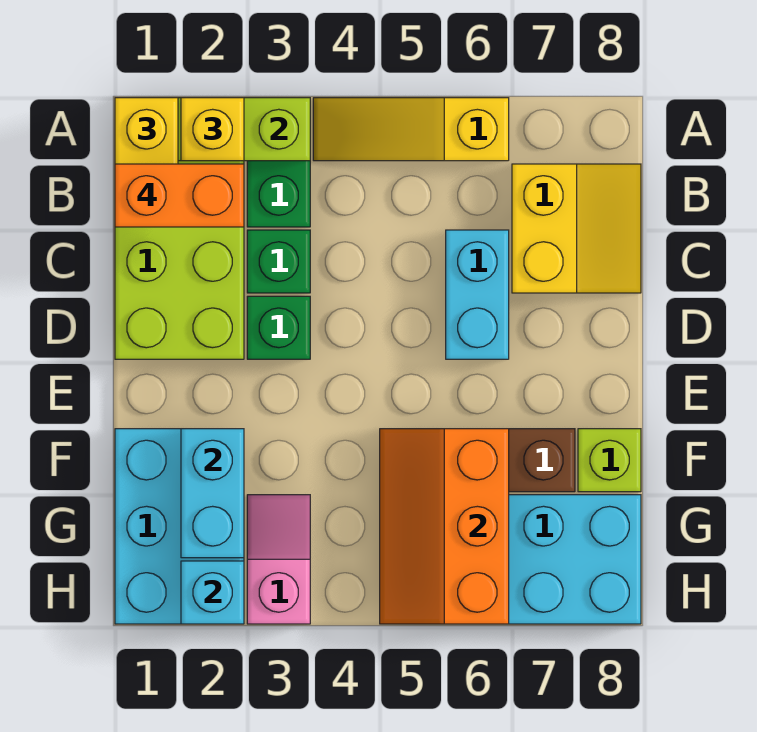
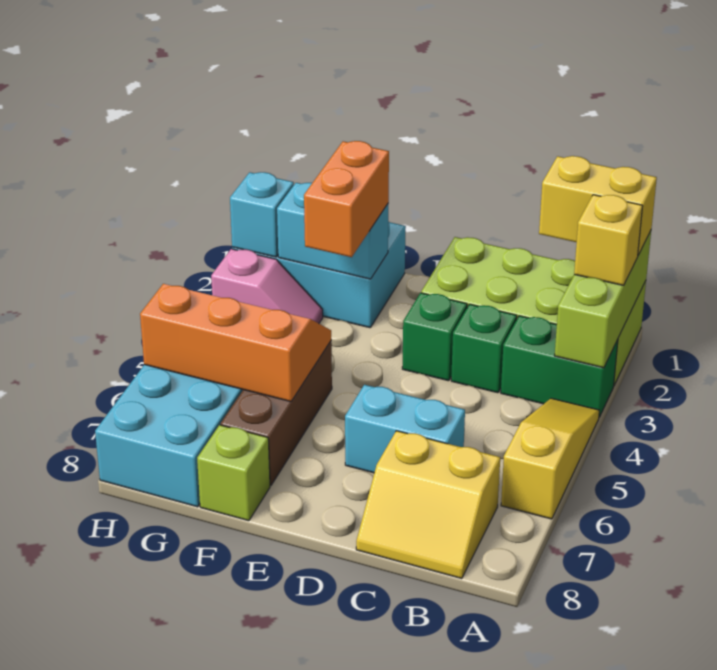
orange brick B1:B2 level 4 -> orange brick F2:F3 level 3

